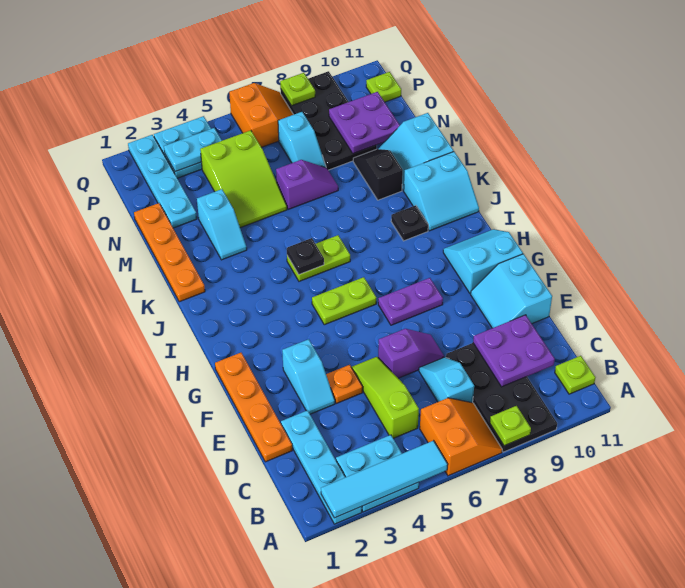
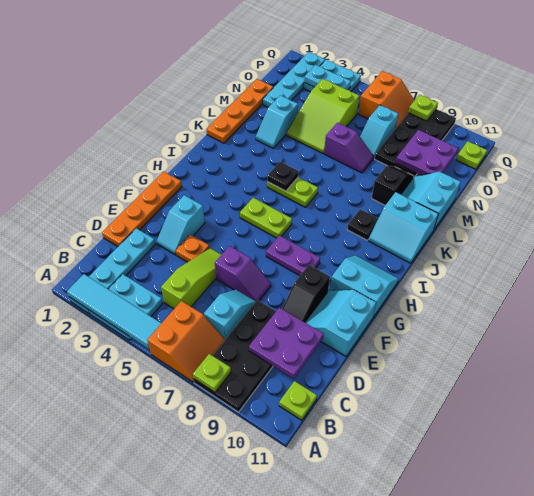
none -> black slope E9:F9 level 1 top F

